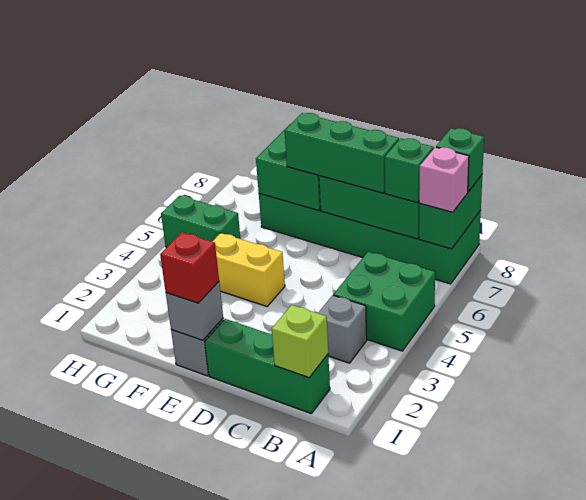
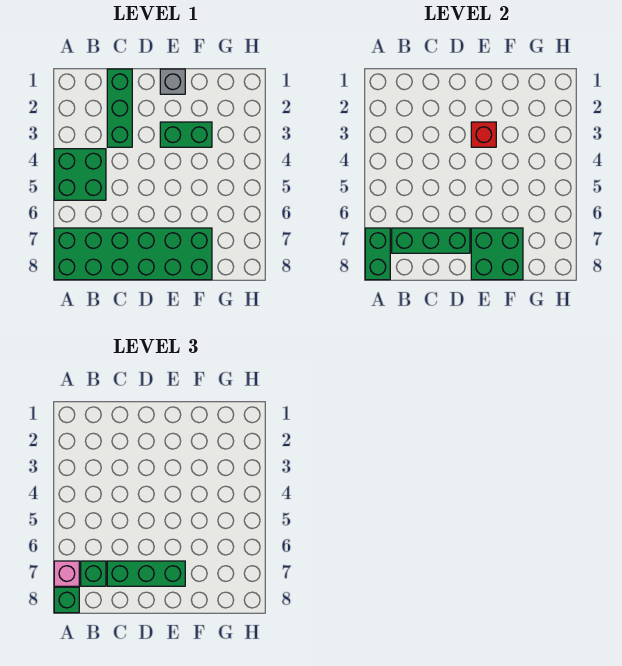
green brick B1:D1 level 1 -> green brick C1:C3 level 1
lime brick B1 level 2 -> none
grey brick B3 level 1 -> none
grey brick E1 level 2 -> none
red brick E1 level 3 -> red brick E3 level 2
yellow brick E4:F4 level 1 -> none
green brick G5:H5 level 1 -> green brick E3:F3 level 1

